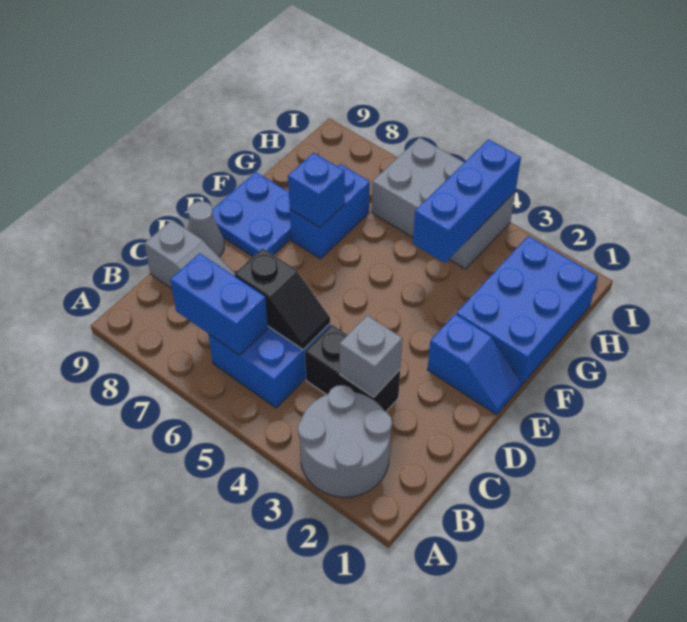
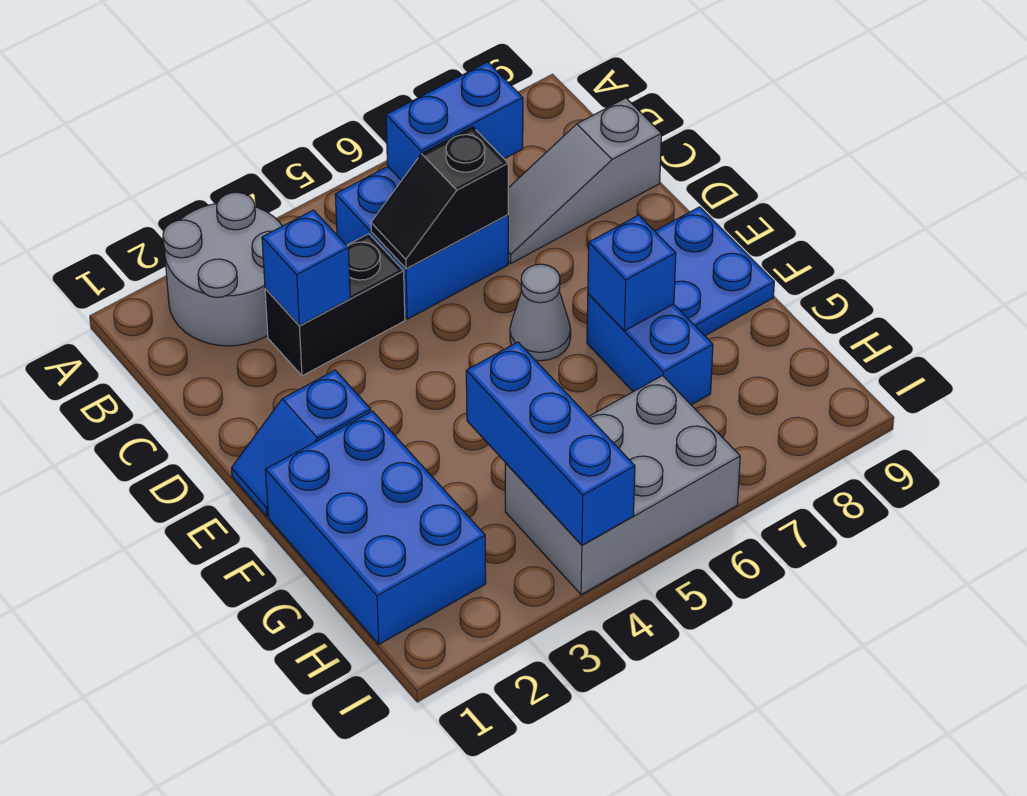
grey brick C3 level 2 -> blue brick C3 level 2
grey cone D9 level 1 -> grey cone E6 level 1

